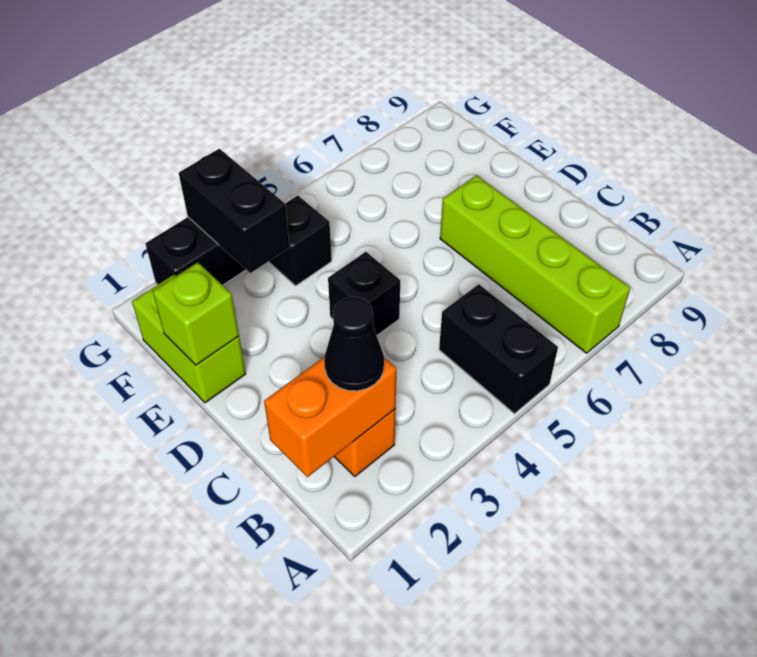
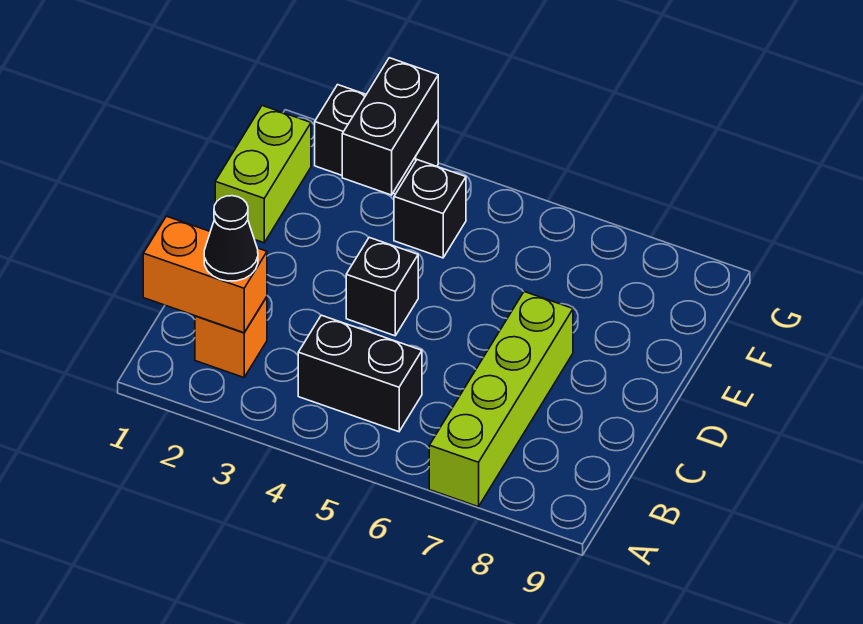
black brick A5:B5 level 1 -> black brick B4:B5 level 1
lime brick E1 level 2 -> none

